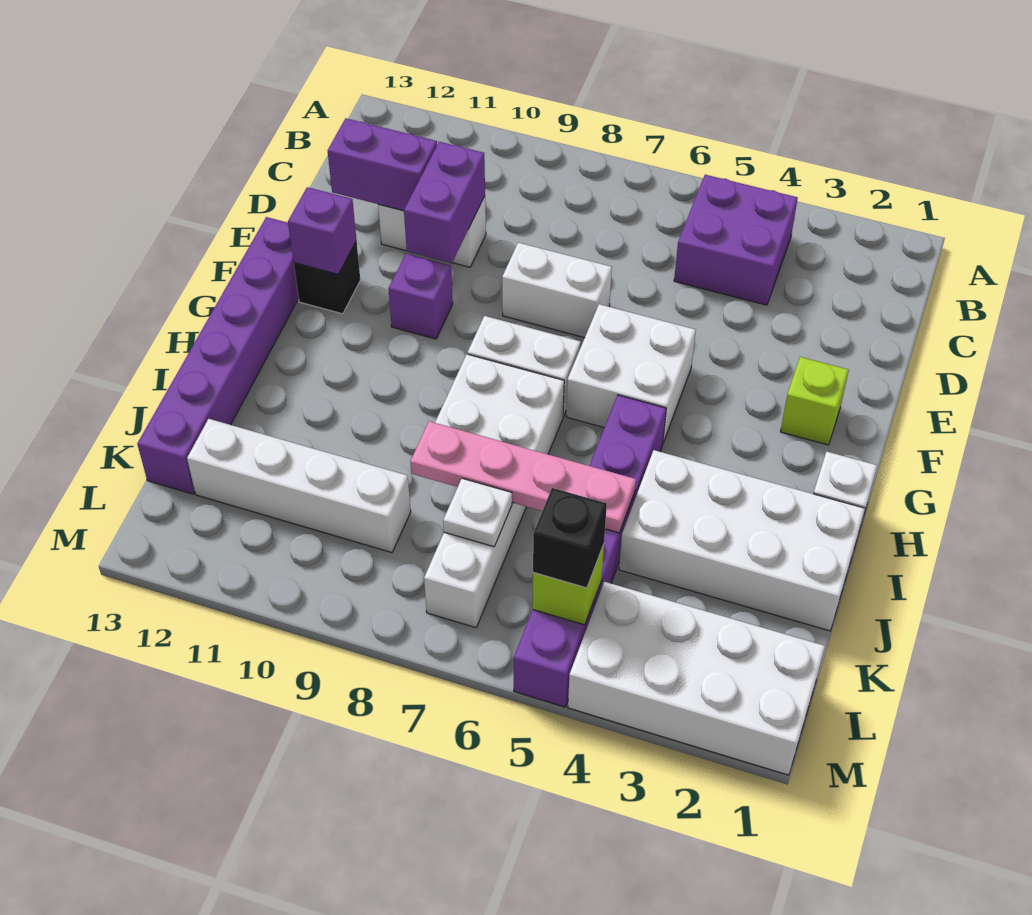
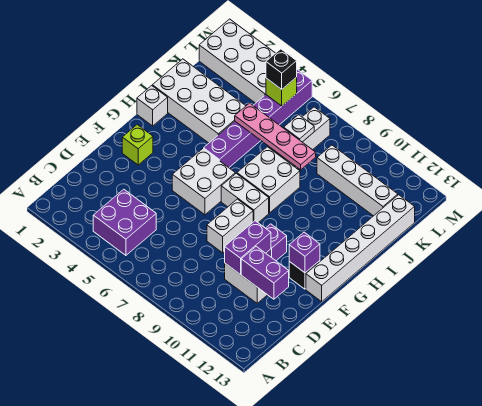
white brick E7:E8 level 1 -> white brick E8:F8 level 1
purple brick F13:K13 level 1 -> white brick F13:K13 level 1

